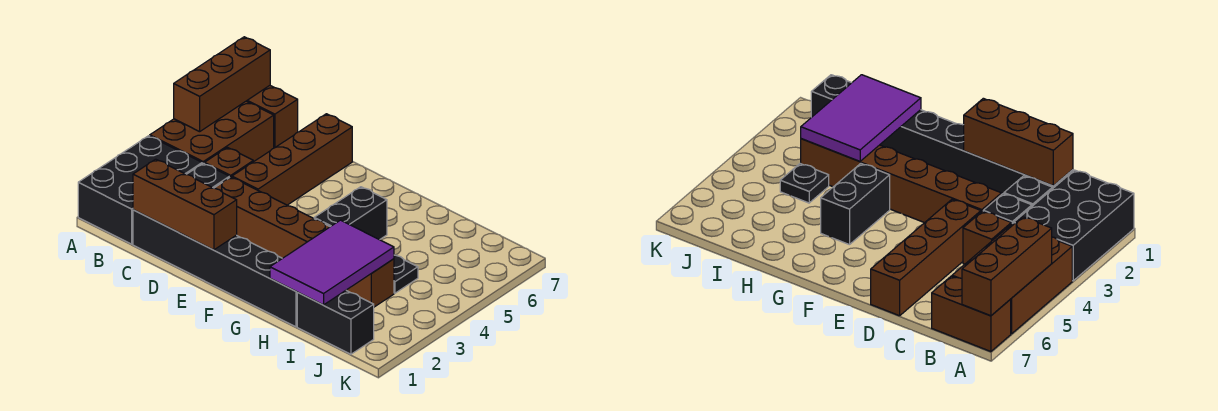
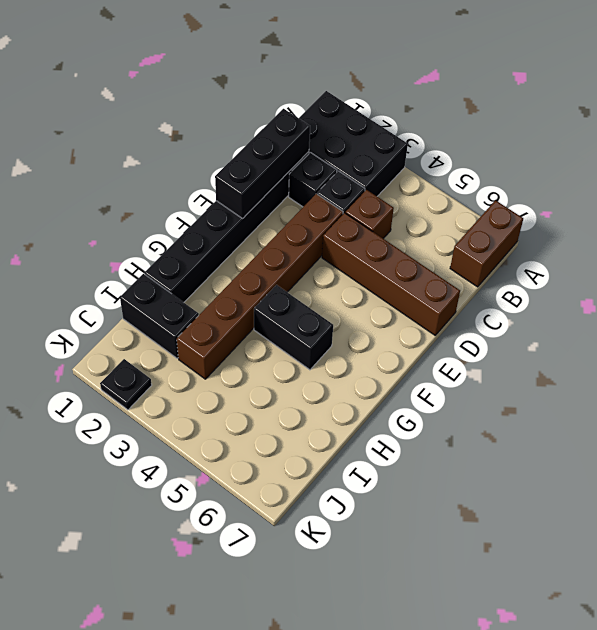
brown brick A4:B6 level 1 -> none
brown brick A5:A7 level 2 -> none
brown brick C1:E1 level 2 -> black brick C1:E1 level 2
purple tile H1:I3 level 2 -> none
black brick I1:J1 level 1 -> black brick I1:I2 level 1
black plate I4 level 1 -> black plate K2 level 1

